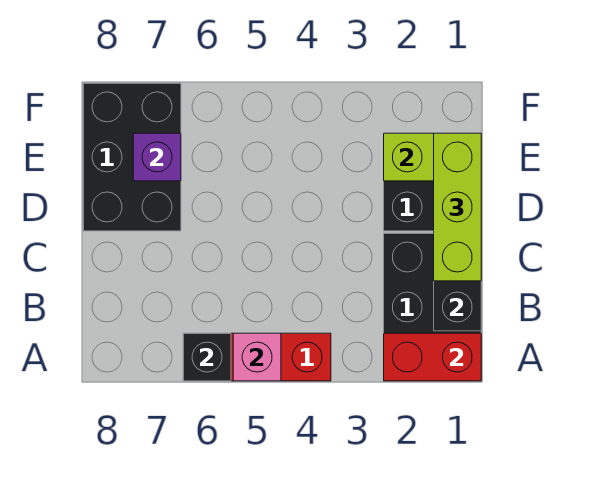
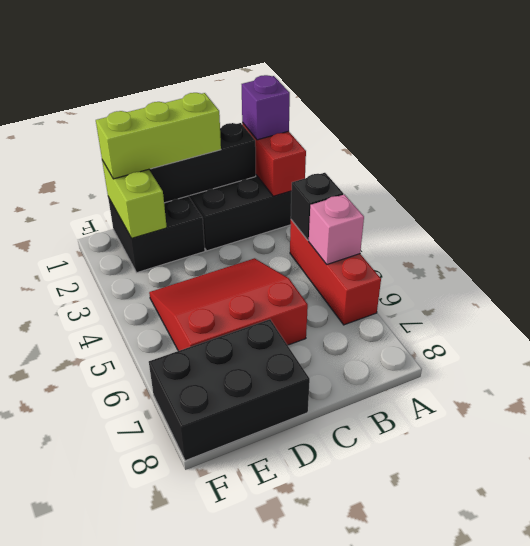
black brick A6 level 2 -> black brick A4 level 2
none -> red slope C4:E6 level 1 top 6
purple brick E7 level 2 -> purple brick A1 level 3

